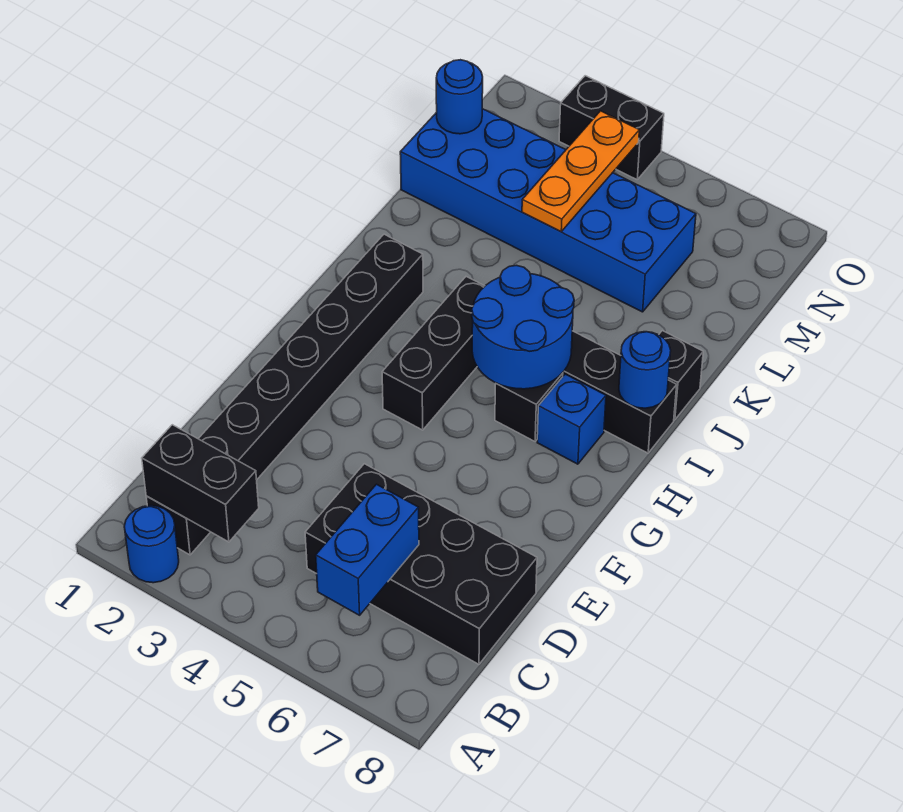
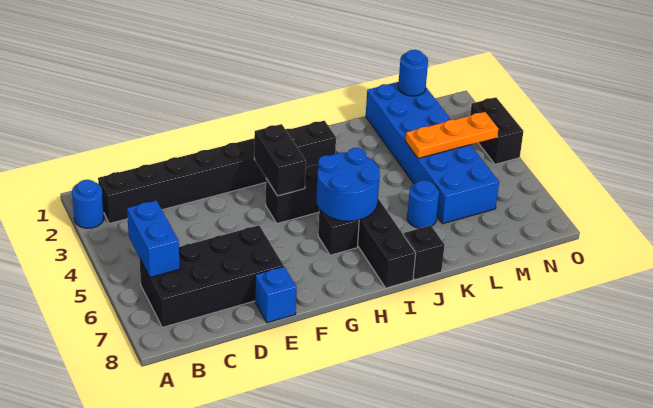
black brick B2:B3 level 2 -> black brick G3:G4 level 2
blue brick B6:C6 level 2 -> blue brick B5:B6 level 2
black brick C5:D8 level 1 -> black brick B6:E7 level 1
blue brick H7 level 1 -> blue brick E8 level 1
blue round brick I8 level 2 -> blue round brick K6 level 1

